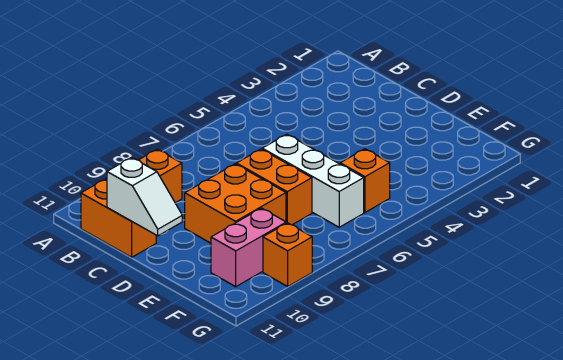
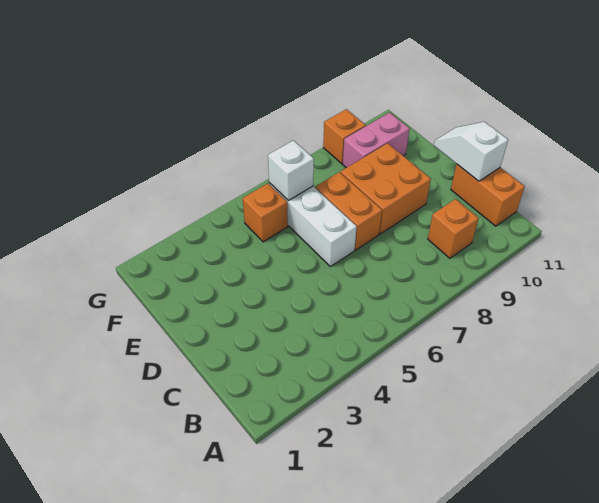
none -> white brick F6 level 2

